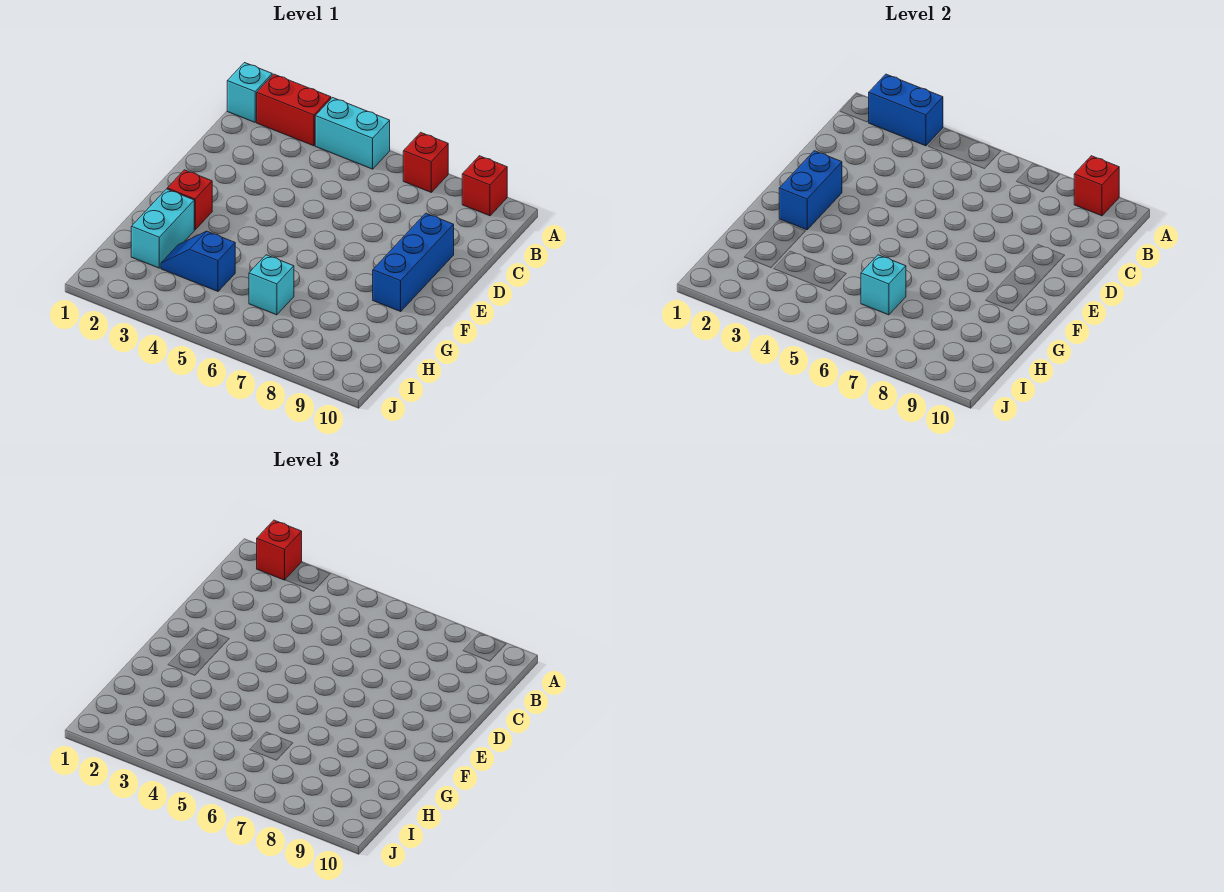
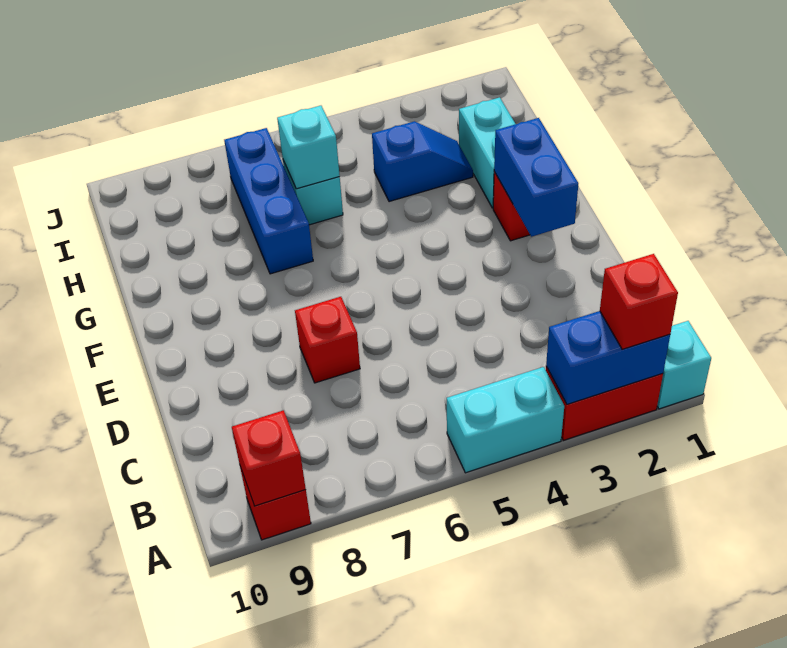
red brick A7 level 1 -> red brick D7 level 1
blue brick D9:F9 level 1 -> blue brick G7:I7 level 1

